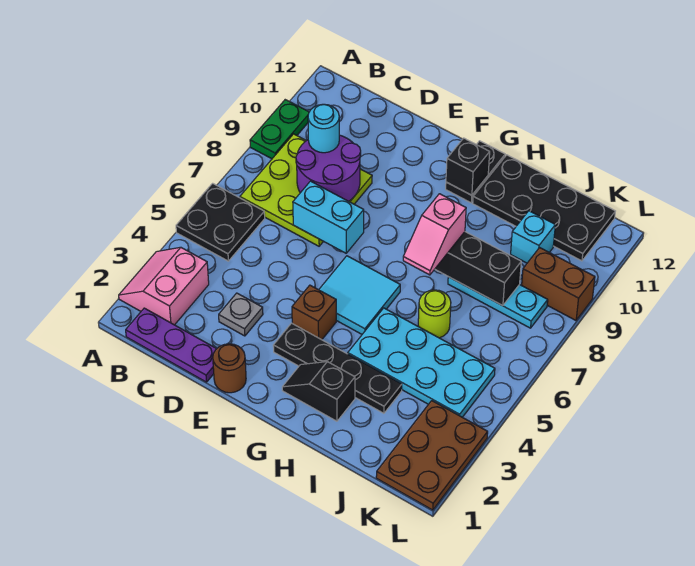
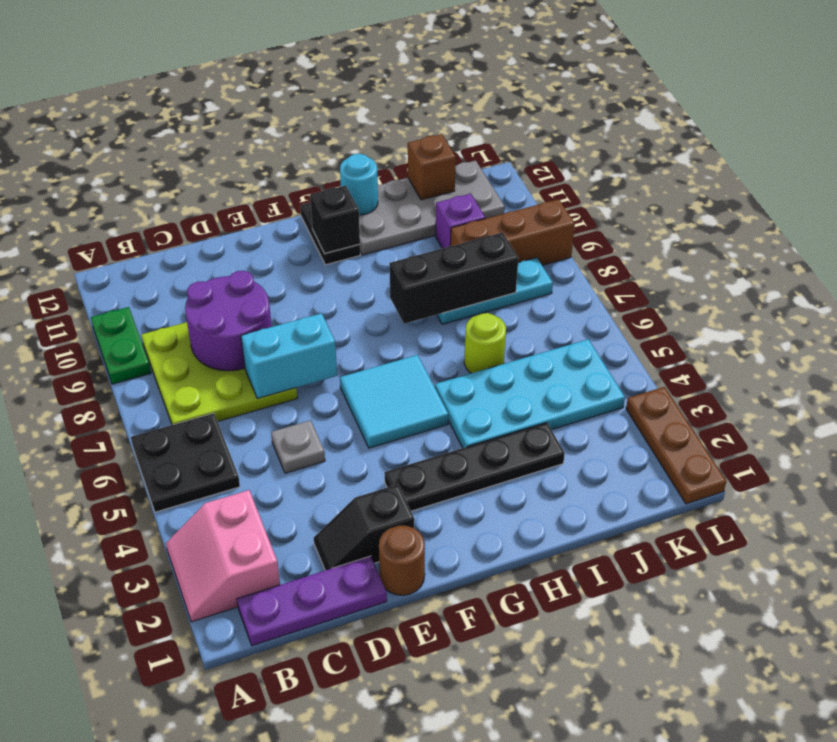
cyan round brick C9 level 3 -> cyan round brick H12 level 2
grey plate D3 level 1 -> grey plate D5 level 1
brown brick F4 level 1 -> brown brick J12 level 2
black slope G2:H2 level 1 top H -> black slope D2:E2 level 1 top E
pink slope H7:H8 level 3 top 8 -> none
black plate H11:K12 level 1 -> grey plate H11:K12 level 1
cyan brick J10 level 1 -> purple brick J10 level 1
brown plate K1:L3 level 1 -> brown plate L1:L3 level 1
brown brick K9:L9 level 1 -> brown brick J9:L9 level 1

